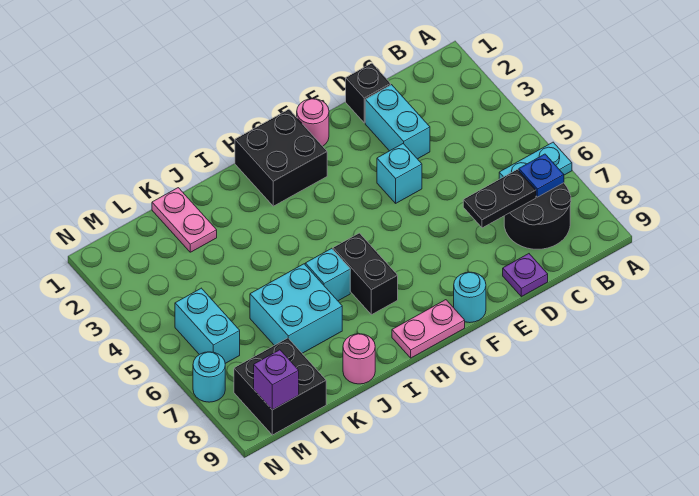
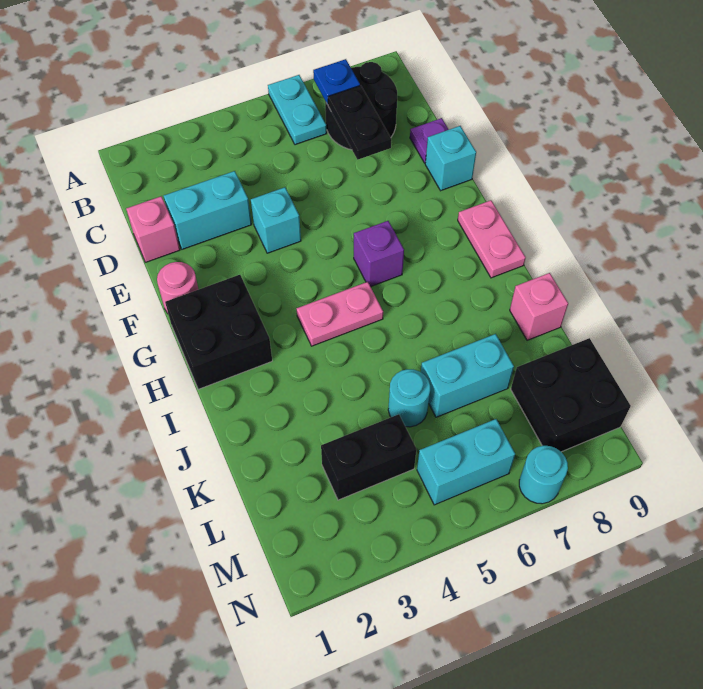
black brick D1 level 1 -> pink brick D1 level 1
cyan round brick F9 level 1 -> cyan round brick K5 level 1
black brick H6:H7 level 1 -> black brick L3:L4 level 1
cyan brick I6 level 1 -> cyan brick E9 level 1
cyan brick J6:K7 level 1 -> cyan brick K6:K7 level 1
pink round brick J9 level 1 -> pink brick J9 level 1
pink plate K1:K2 level 1 -> pink plate H4:H5 level 1
purple brick M9 level 2 -> purple brick G6 level 1

